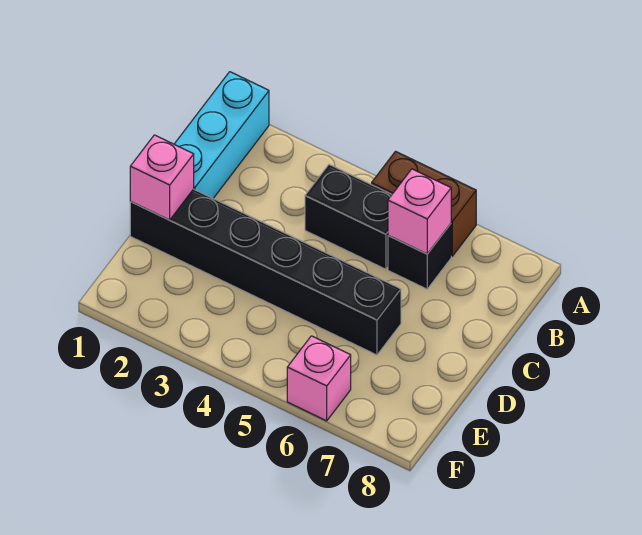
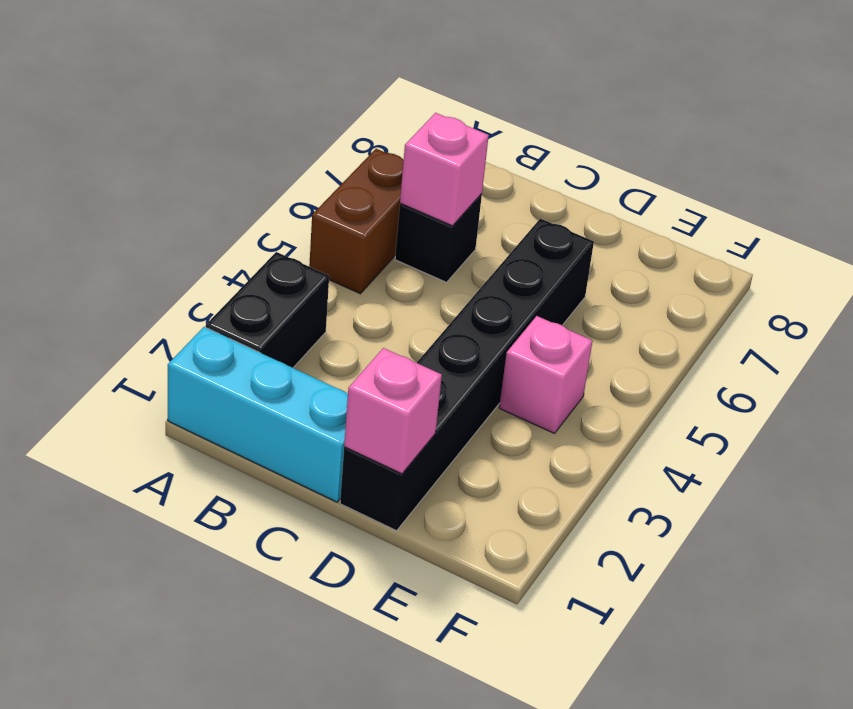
black brick B4:B5 level 1 -> black brick A2:A3 level 1
pink brick F6 level 1 -> pink brick E4 level 1

